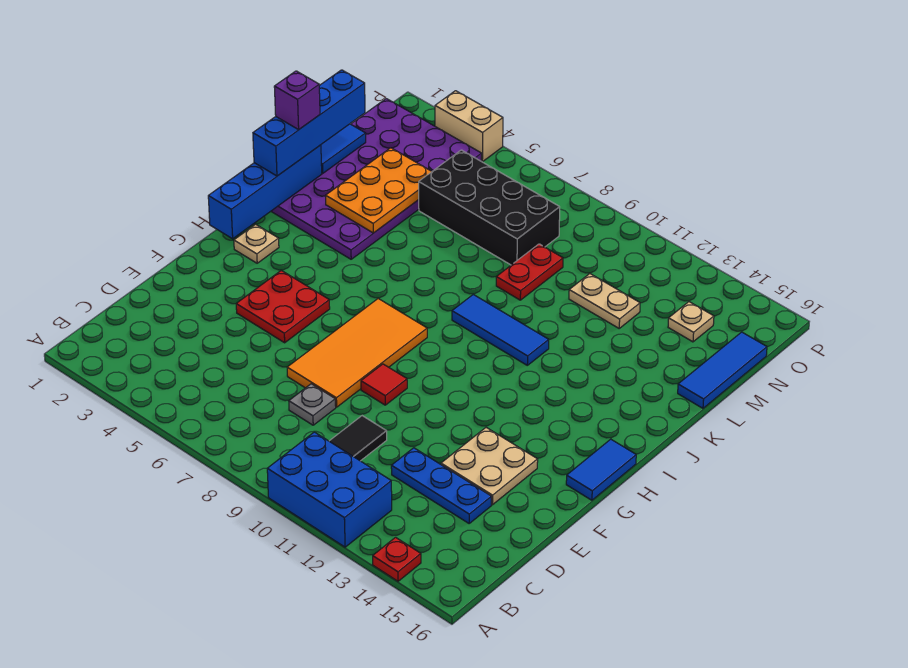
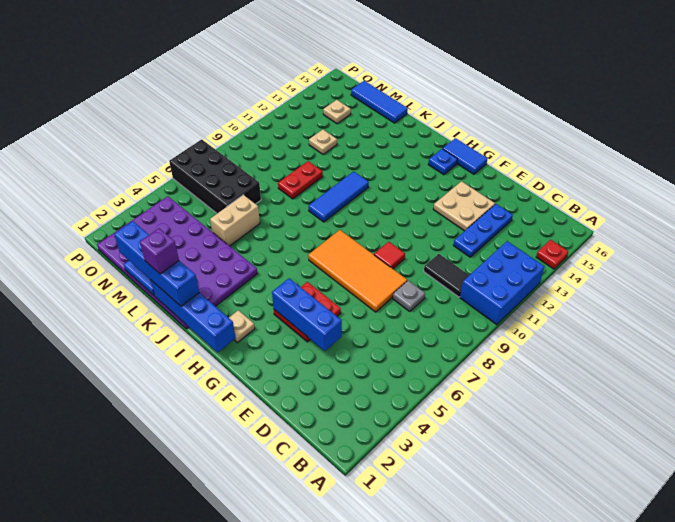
none -> blue brick E4:G4 level 2
none -> blue plate H15 level 1
orange plate K3:M4 level 2 -> none
red plate L9:M9 level 1 -> red plate L9:L10 level 1
black brick M5:N8 level 1 -> black brick M6:P7 level 1
tan plate M11:M12 level 1 -> tan plate M12 level 1
tan brick P3:P4 level 1 -> tan brick L5:L6 level 1

